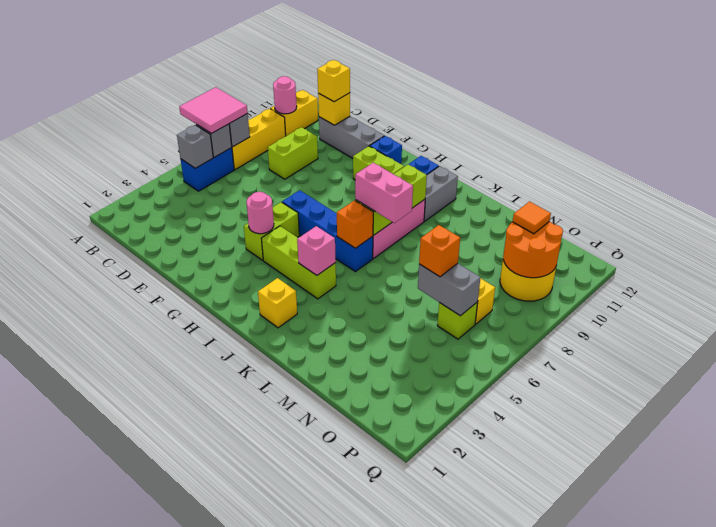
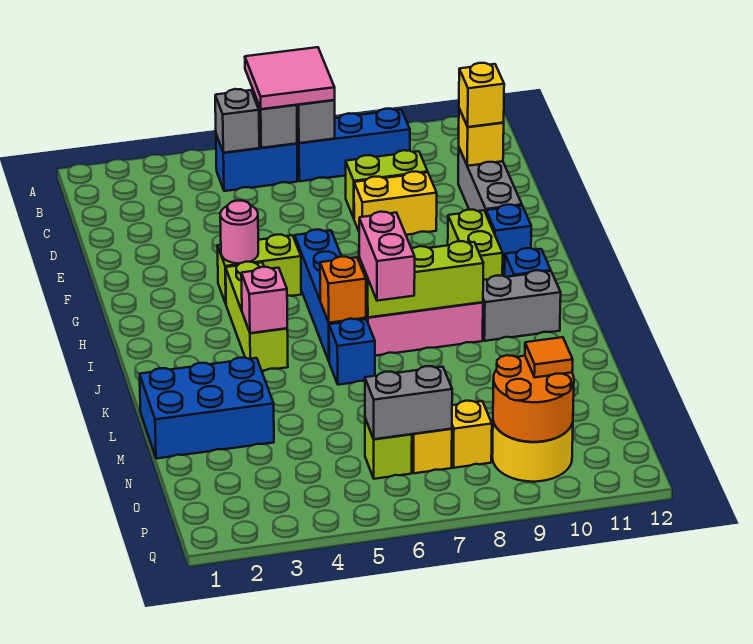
yellow brick B7:B9 level 1 -> blue brick B7:B9 level 1
yellow brick B10:B11 level 1 -> yellow brick E8:E9 level 1
pink round brick B10 level 2 -> none
yellow brick J2 level 1 -> yellow brick O8 level 1
none -> blue brick K6 level 1
none -> blue brick L1:M3 level 1
grey brick N6:O6 level 2 -> grey brick O6:O7 level 2
orange brick N6 level 3 -> none

